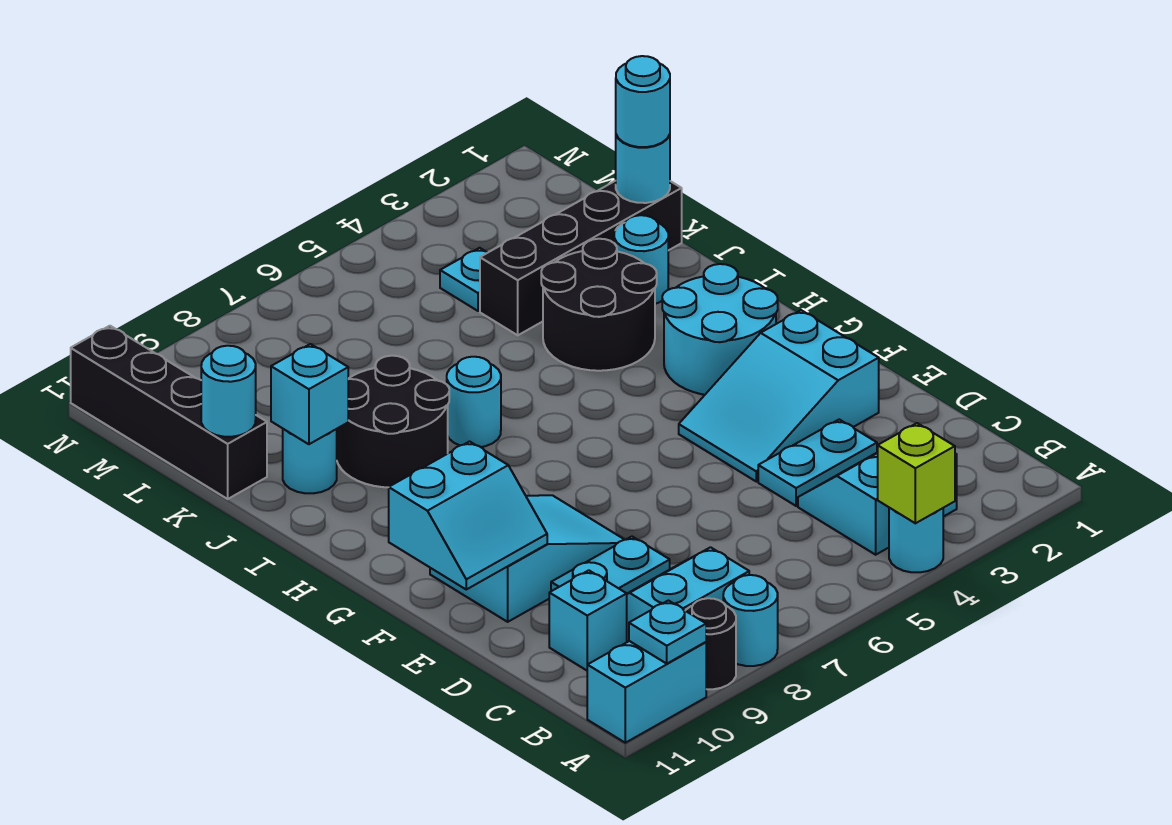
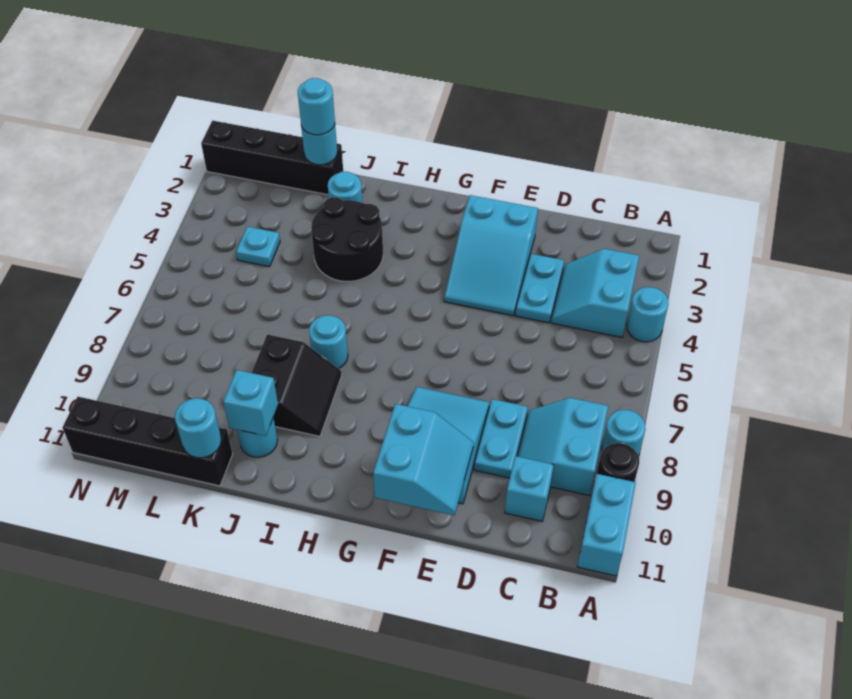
lime brick A4 level 2 -> none
cyan plate A10 level 2 -> none
cyan round brick G2:H3 level 1 -> none
black round brick I8:J9 level 1 -> black slope I8:J9 level 1 top J
black brick K1:K4 level 1 -> black brick K1:N1 level 1

